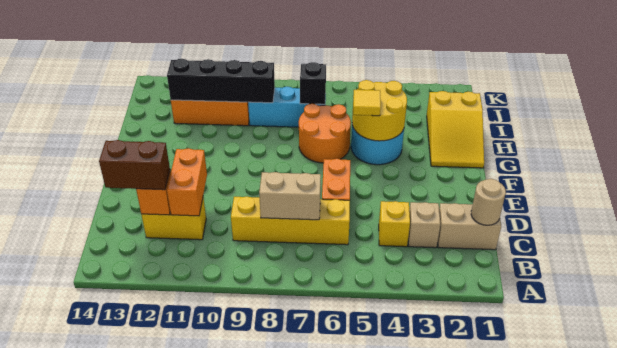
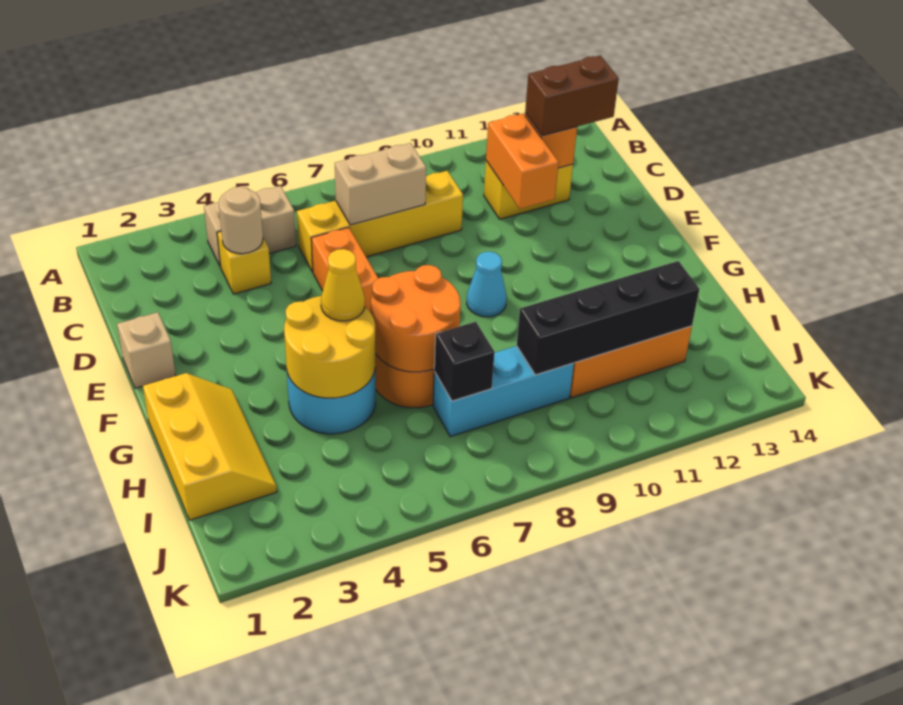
tan brick C1:C2 level 1 -> tan brick B4:B5 level 1
tan round brick C1 level 2 -> tan round brick C4 level 2
tan brick C3 level 1 -> tan brick E1 level 1
none -> cyan cone F9 level 1
yellow slope G1:I2 level 1 top I -> yellow slope G1:I2 level 1 top 1
yellow tile G5 level 3 -> yellow cone G5 level 3
none -> orange round brick G6:H7 level 2

